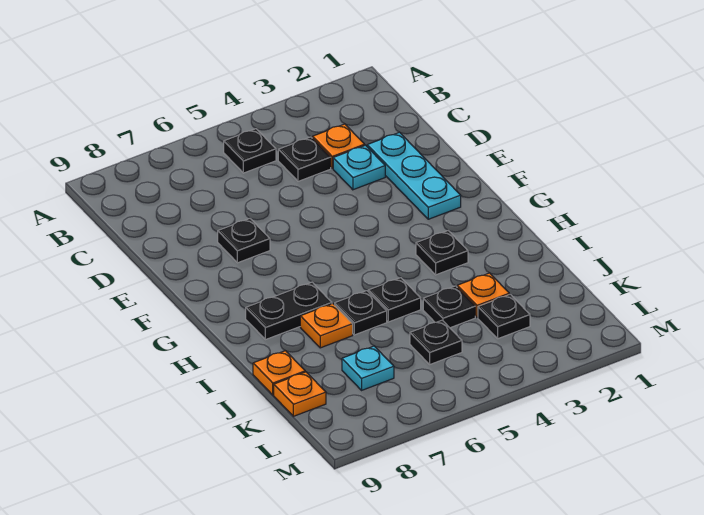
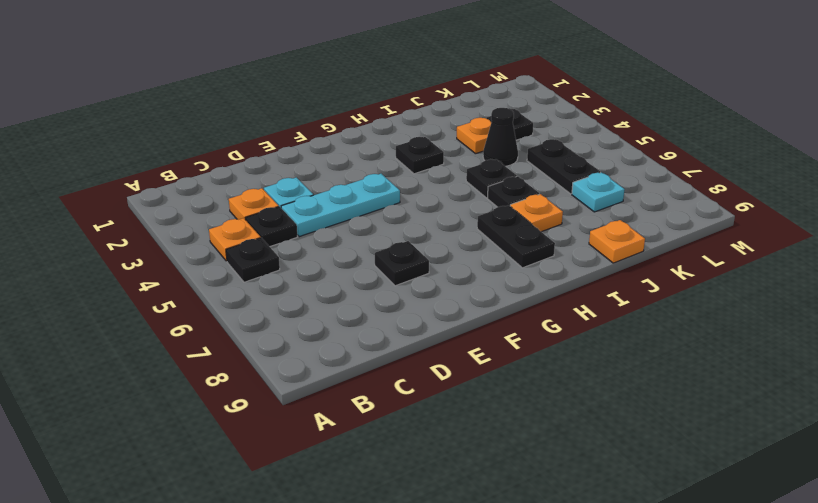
cyan plate D2:F2 level 1 -> cyan plate D4:F4 level 1
black plate J4 level 1 -> black cone J4 level 1
black plate K5 level 1 -> black plate K5:K6 level 1
orange plate K9 level 1 -> orange plate B4 level 1

